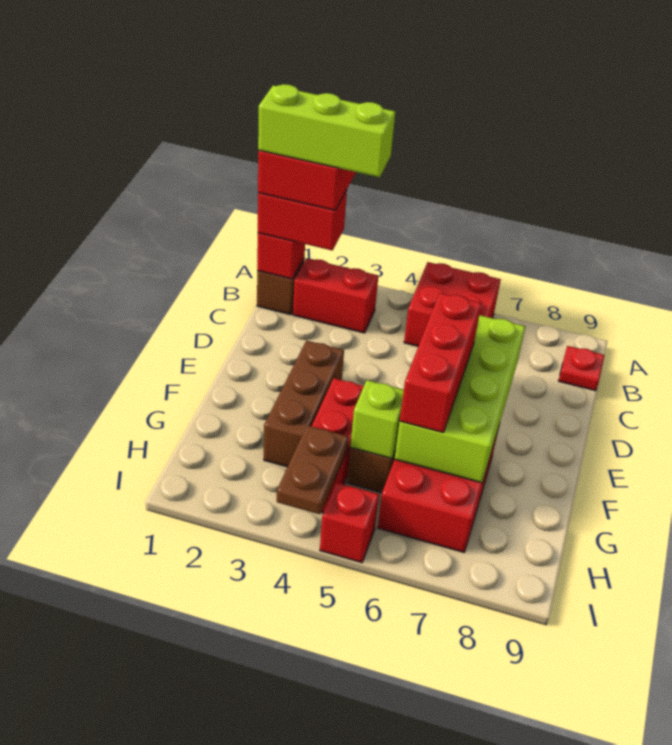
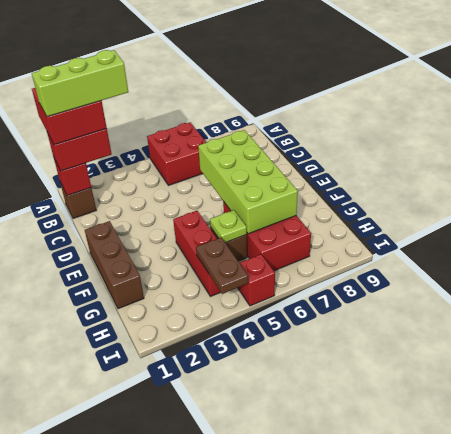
red brick B2:B3 level 1 -> none
red plate B9 level 1 -> none
brown brick E3:G3 level 1 -> brown brick E1:G1 level 1
red brick E6:G6 level 3 -> none
lime brick G5 level 2 -> lime plate G5 level 2

